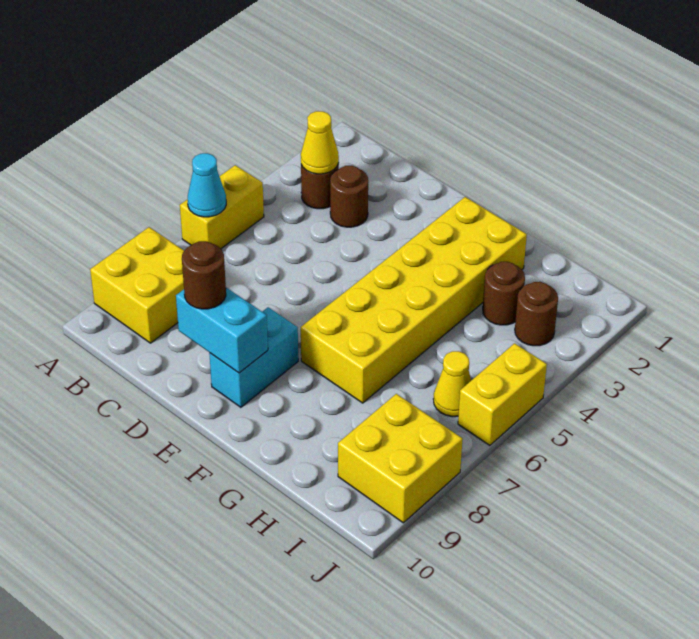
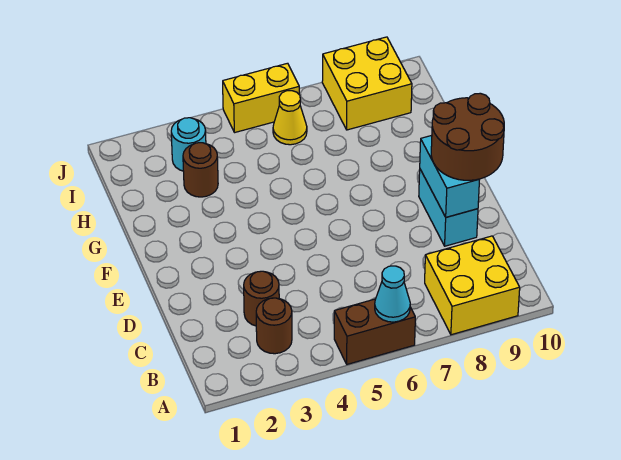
yellow brick A5:A6 level 1 -> brown brick A5:A6 level 1
yellow cone B3 level 2 -> none
brown round brick D9 level 3 -> brown round brick D9:E10 level 3
cyan brick E8:E9 level 1 -> cyan brick D9:E9 level 1
yellow brick F2:G7 level 1 -> none
brown round brick I3 level 1 -> cyan round brick I3 level 1

